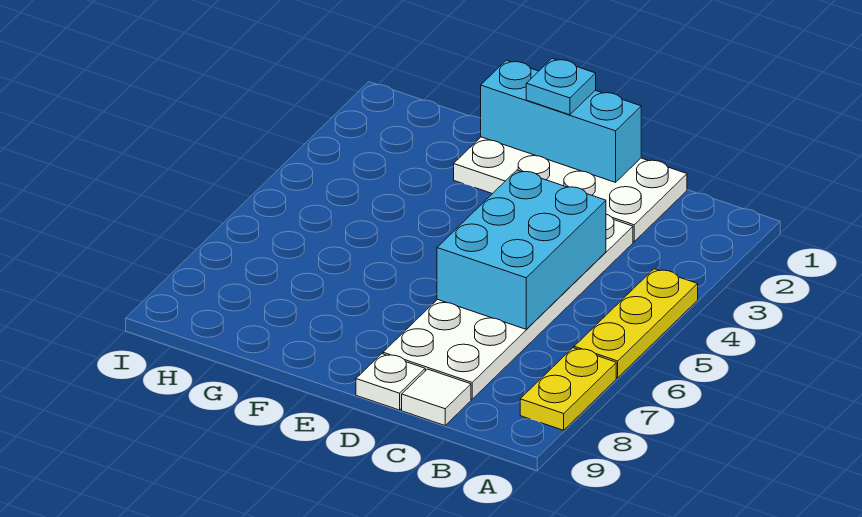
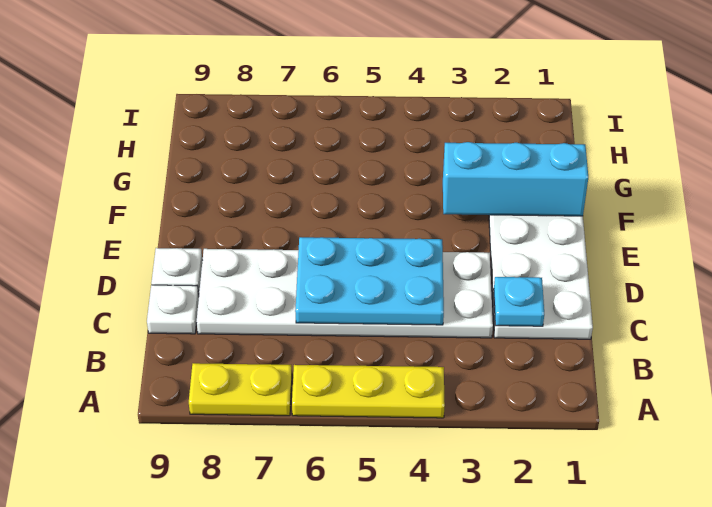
cyan brick C4:D6 level 2 -> cyan plate C4:D6 level 2
white tile C9 level 1 -> white plate C9 level 1
cyan brick D1:F1 level 2 -> cyan brick F1:F3 level 2
cyan plate E1 level 3 -> cyan plate C2 level 2

